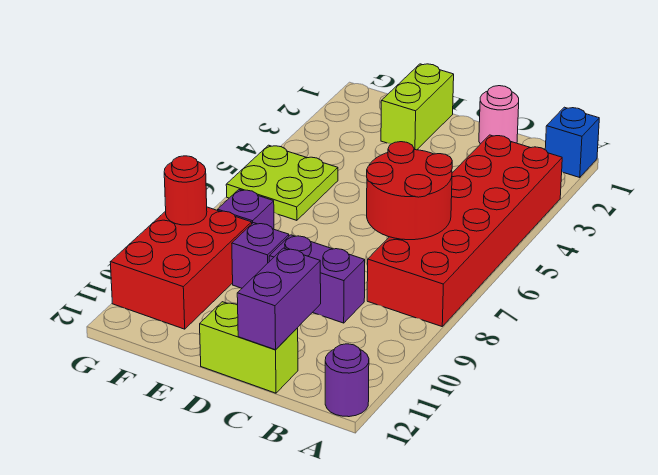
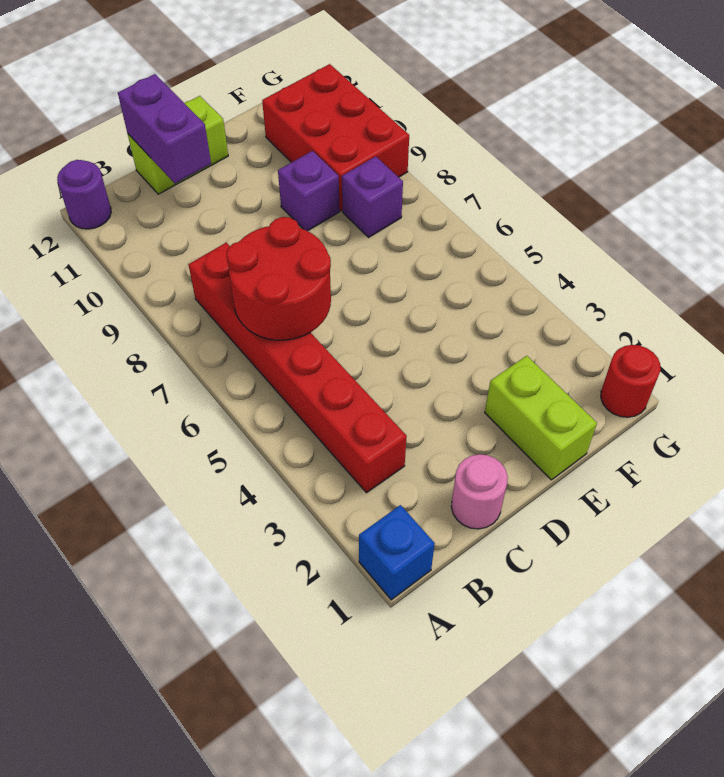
red brick A3:B8 level 1 -> red brick B3:B8 level 1
purple brick C9:D9 level 1 -> none
lime plate F5:G6 level 1 -> none
red round brick G9 level 2 -> red round brick G1 level 1

